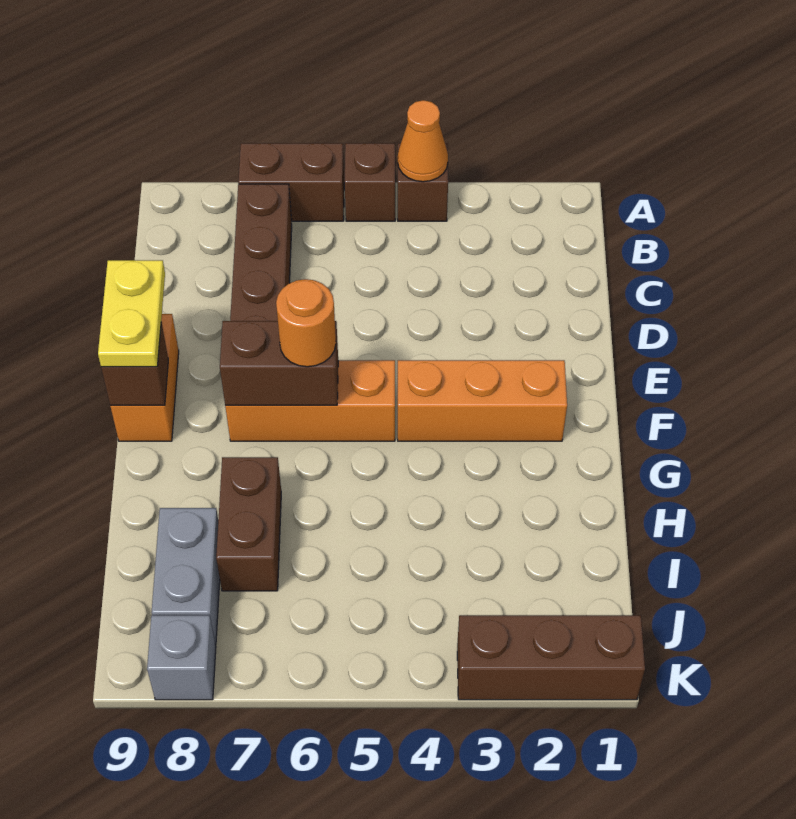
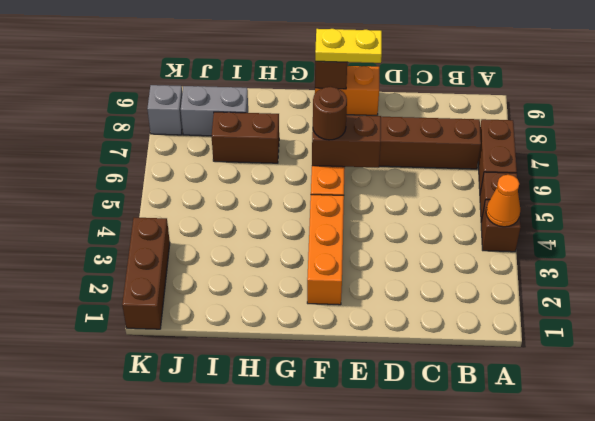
brown brick F6:F7 level 2 -> brown brick E6:F6 level 2
orange round brick F6 level 3 -> brown round brick F6 level 3

